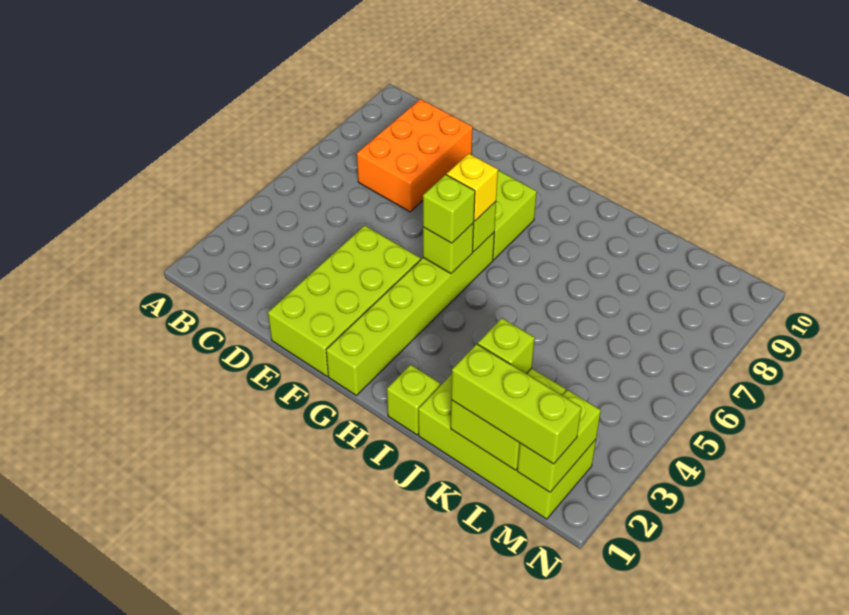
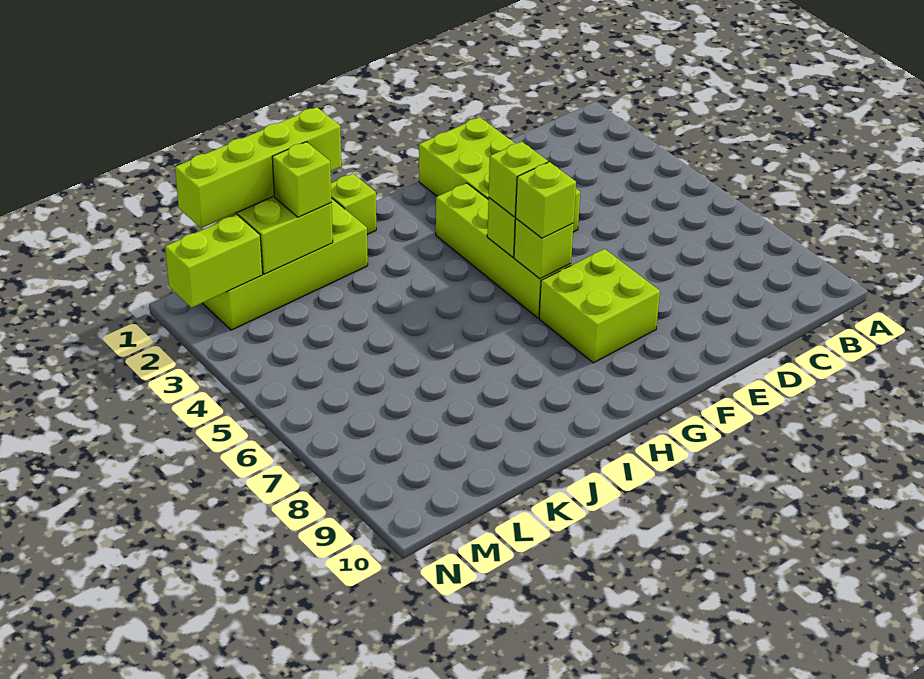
orange brick C7:D9 level 1 -> none
lime brick G1:G6 level 1 -> lime brick G3:G6 level 1
yellow brick G6 level 3 -> lime brick G6 level 3
lime brick K1:M1 level 3 -> lime brick J1:M1 level 3
lime brick M1:M2 level 2 -> lime brick M2:N2 level 2

